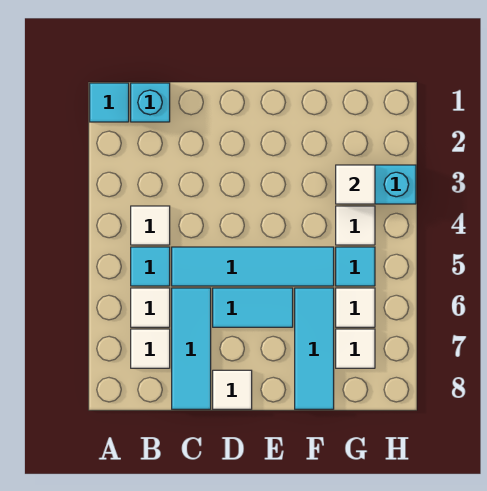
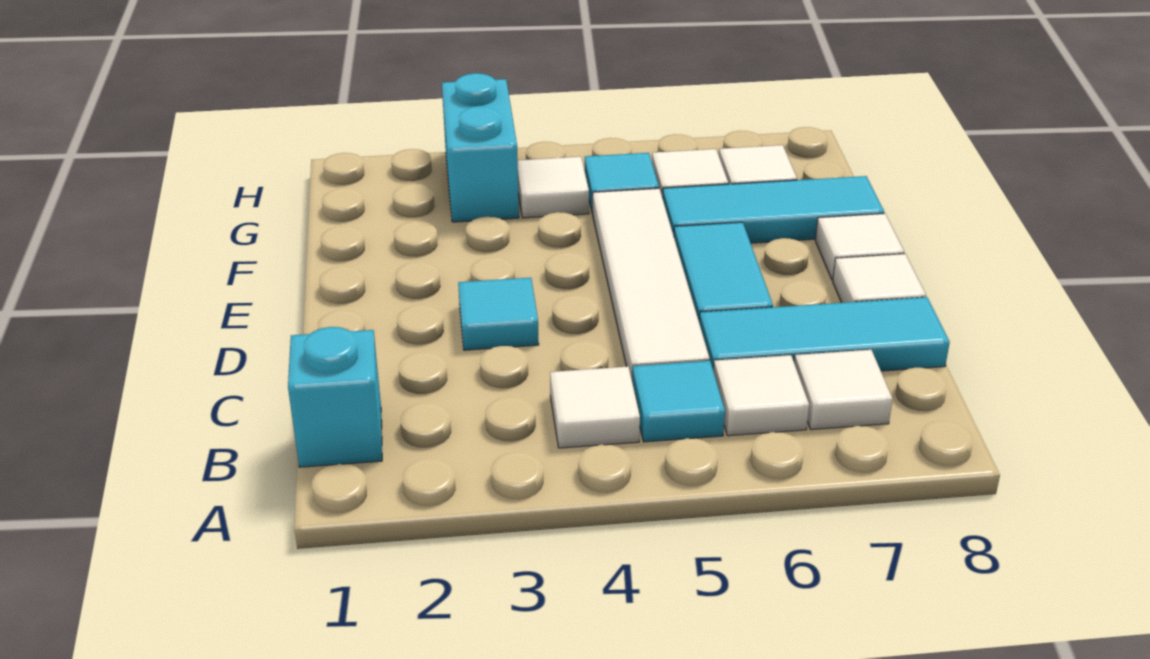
cyan tile A1 level 1 -> cyan tile D3 level 1
cyan tile C5:F5 level 1 -> white tile C5:F5 level 1
white tile G3 level 2 -> white tile E8 level 1

